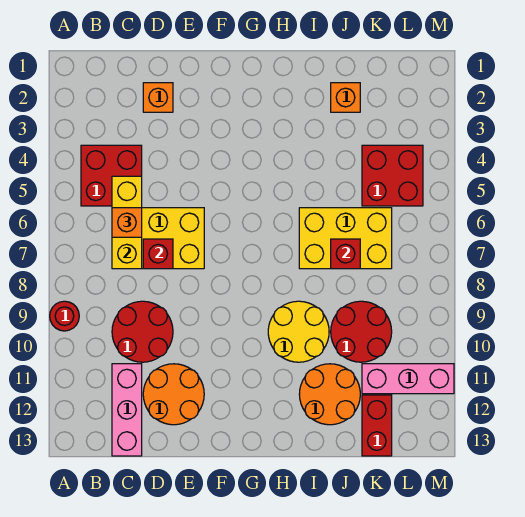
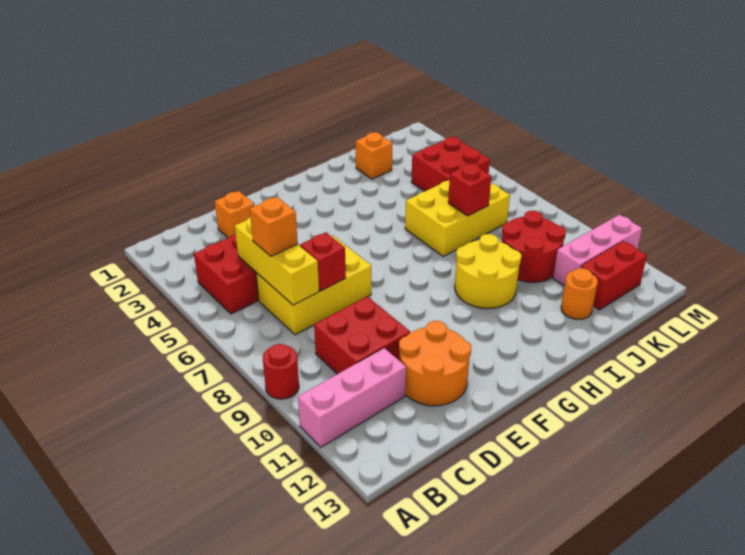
red round brick C9:D10 level 1 -> red brick C9:D10 level 1
pink brick C11:C13 level 1 -> pink brick A11:C11 level 1
orange round brick I11:J12 level 1 -> orange round brick J12 level 1
red brick K12:K13 level 1 -> red brick K12:L12 level 1

